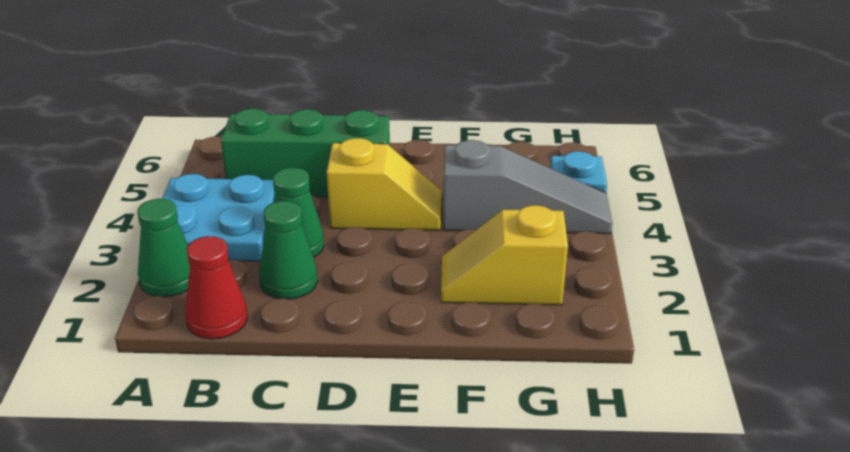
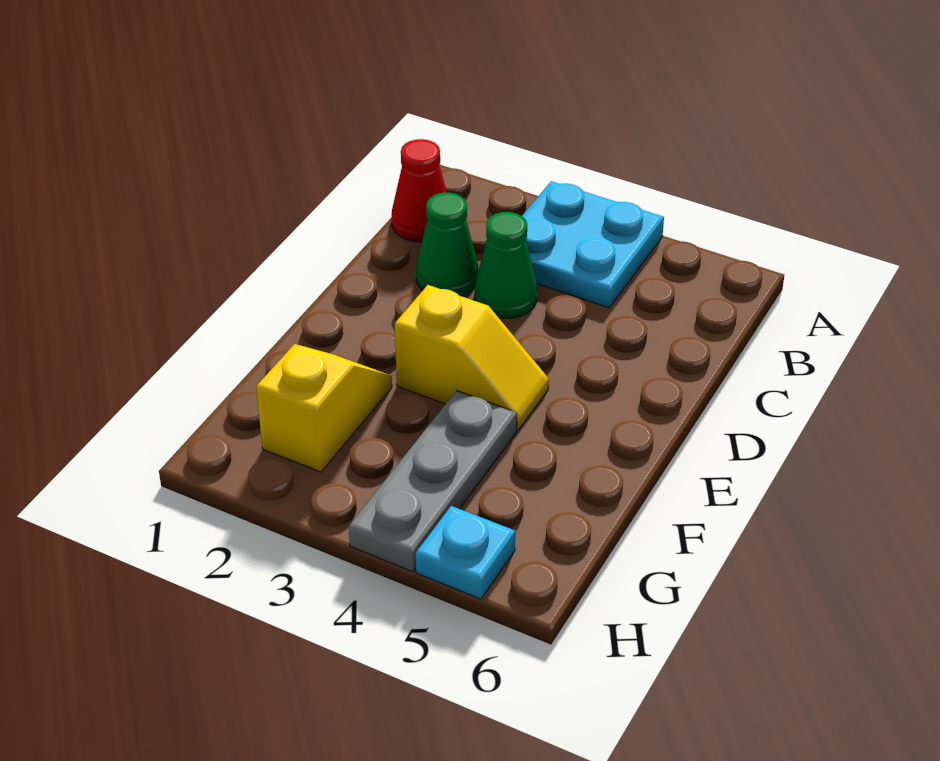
green cone A2 level 1 -> none
green brick B5:D5 level 1 -> none
yellow slope D4:E4 level 1 top D -> yellow slope E3:E4 level 1 top 3
grey slope F4:H4 level 1 top F -> grey plate F4:H4 level 1

